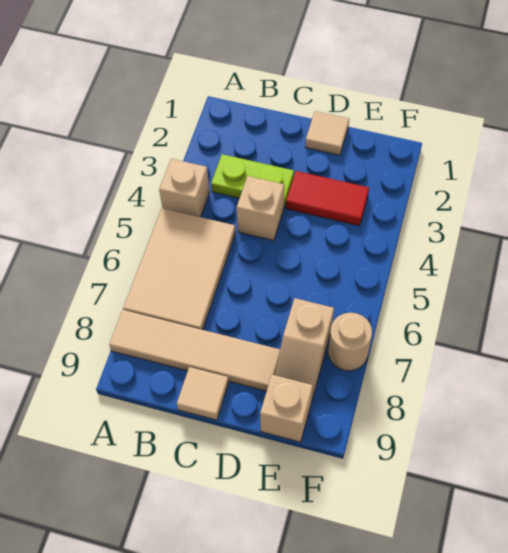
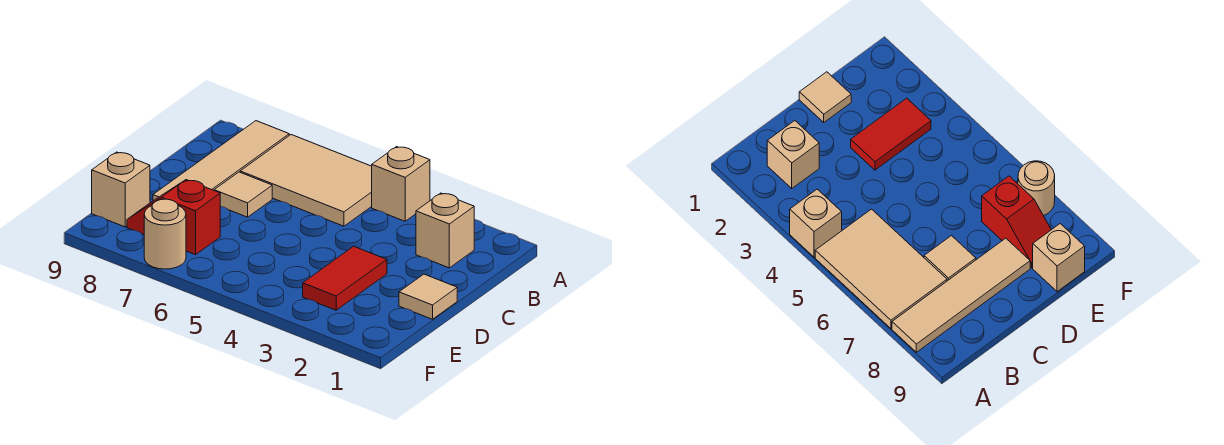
lime plate B3:C3 level 1 -> none
tan brick C4 level 1 -> tan brick B2 level 1
tan tile C9 level 1 -> tan tile C7 level 1
tan slope E7:E8 level 1 top 7 -> red slope E7:E8 level 1 top 7

